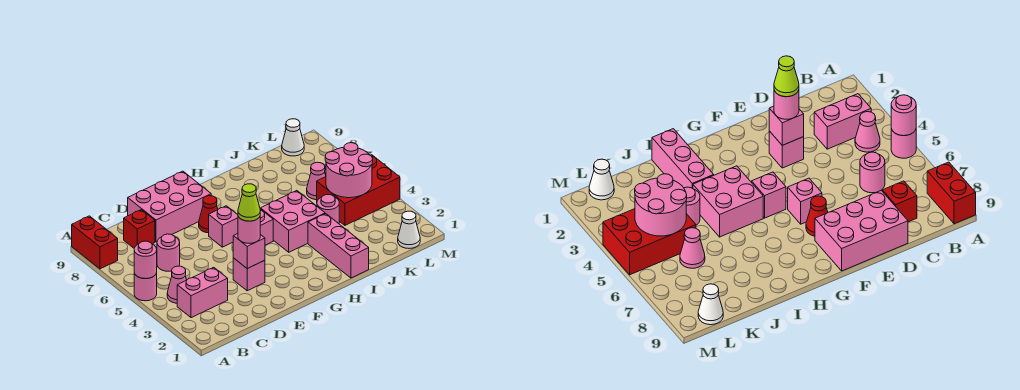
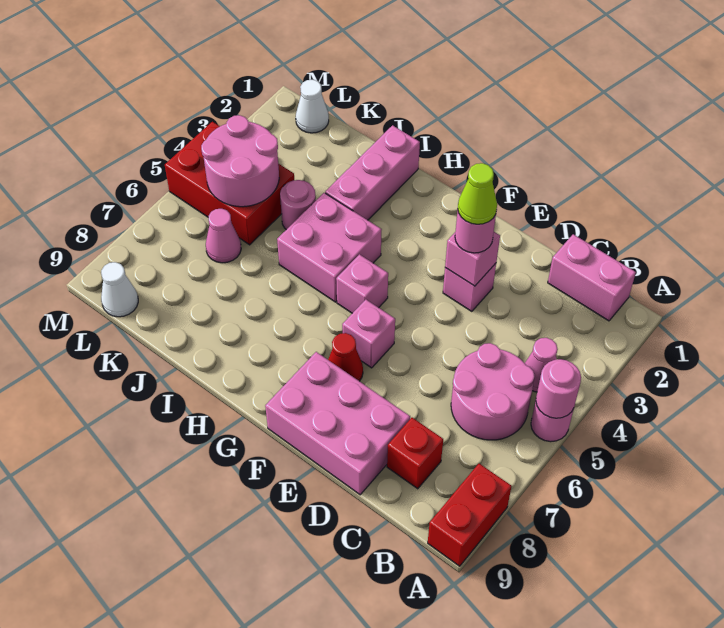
pink brick B3:C3 level 1 -> pink brick B1:C1 level 1
pink round brick C6 level 1 -> pink round brick B5:C6 level 1

